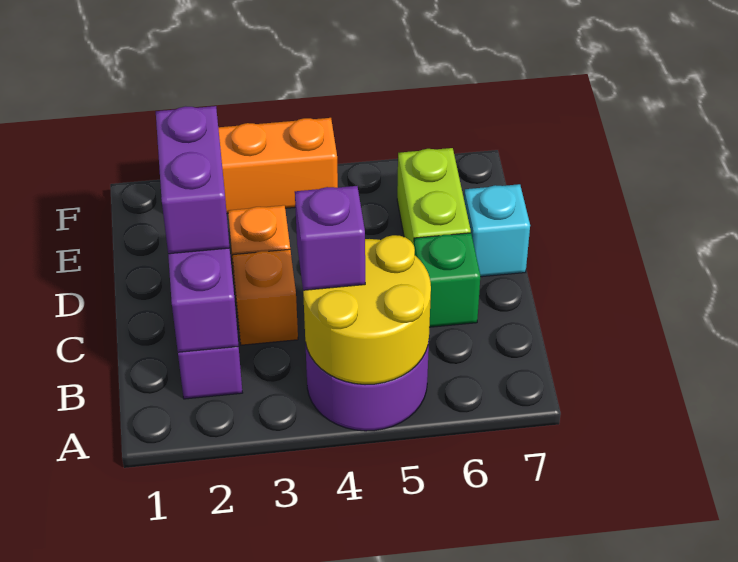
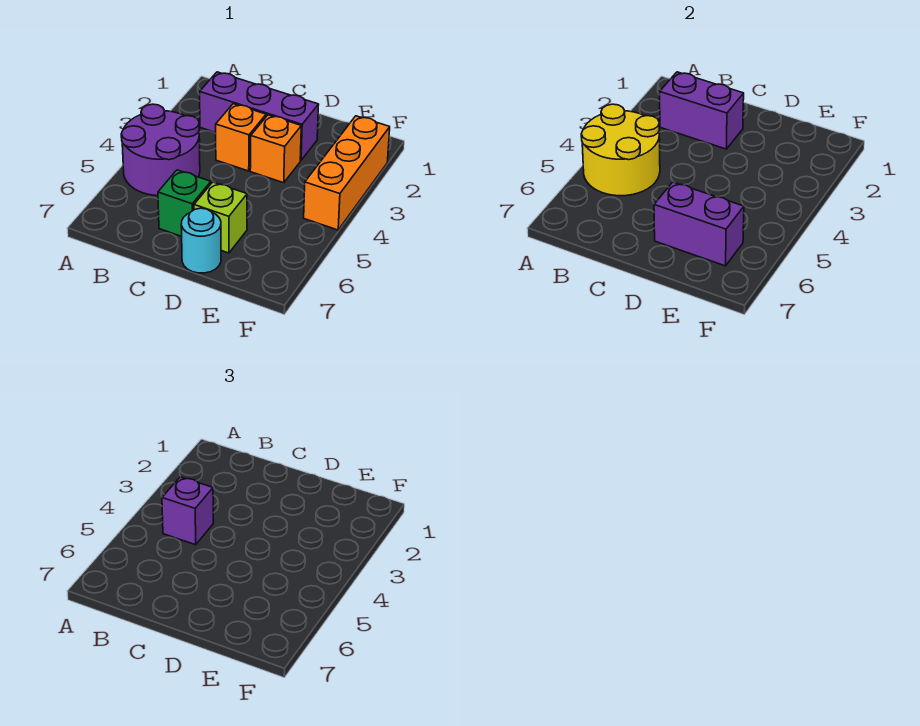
purple brick C2:D2 level 3 -> purple brick D6:E6 level 2
lime brick D6:E6 level 1 -> lime brick D6 level 1
cyan brick D7 level 1 -> cyan round brick D7 level 1

